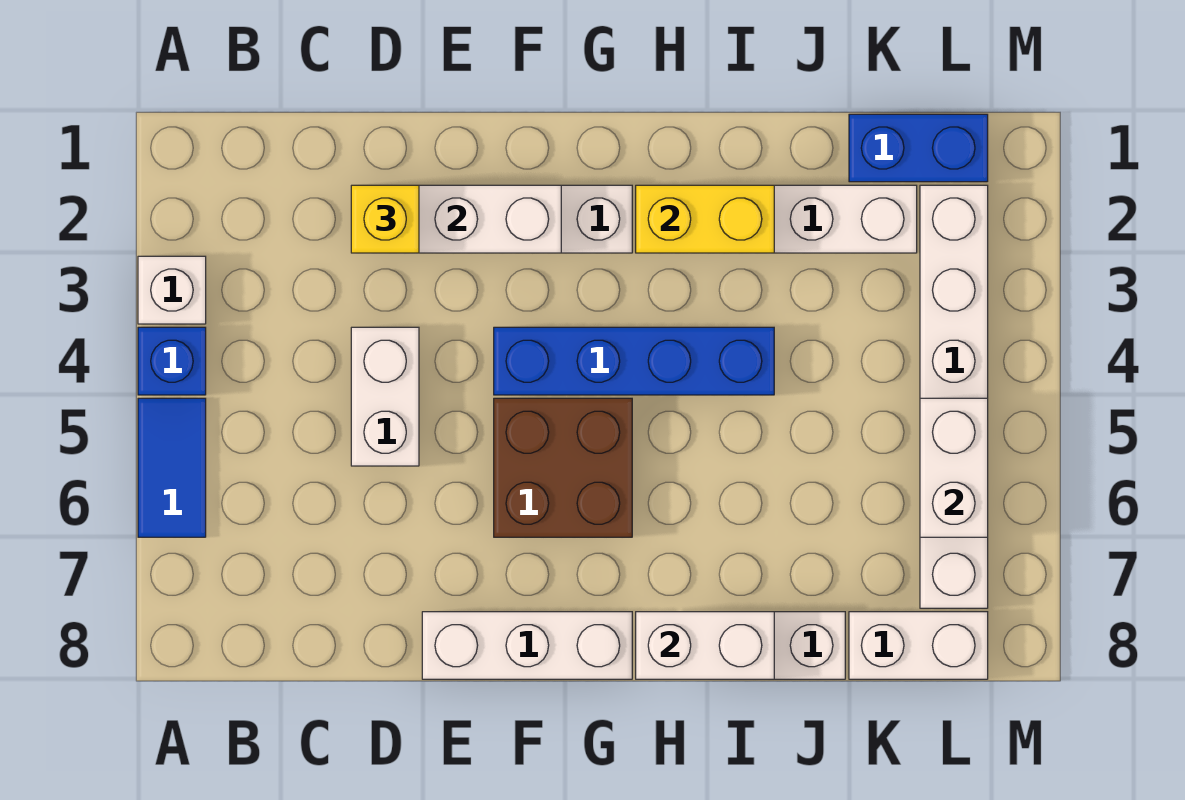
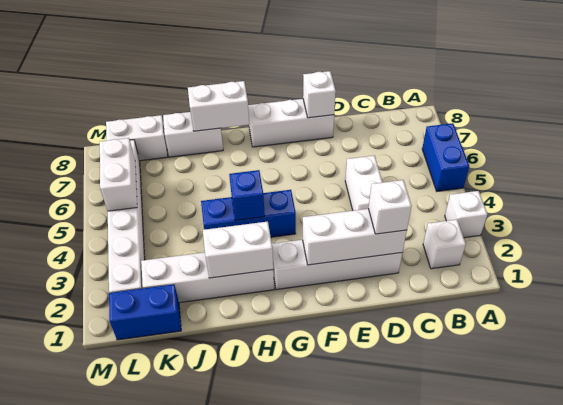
blue brick A4 level 1 -> blue brick H4 level 2
blue tile A5:A6 level 1 -> blue brick A5:A6 level 1
none -> white brick B2 level 1
yellow brick D2 level 3 -> white brick D2 level 3
none -> white brick E8 level 2
blue brick F4:I4 level 1 -> blue brick G4:I4 level 1
brown brick F5:G6 level 1 -> none
yellow brick H2:I2 level 2 -> white brick H2:I2 level 2

